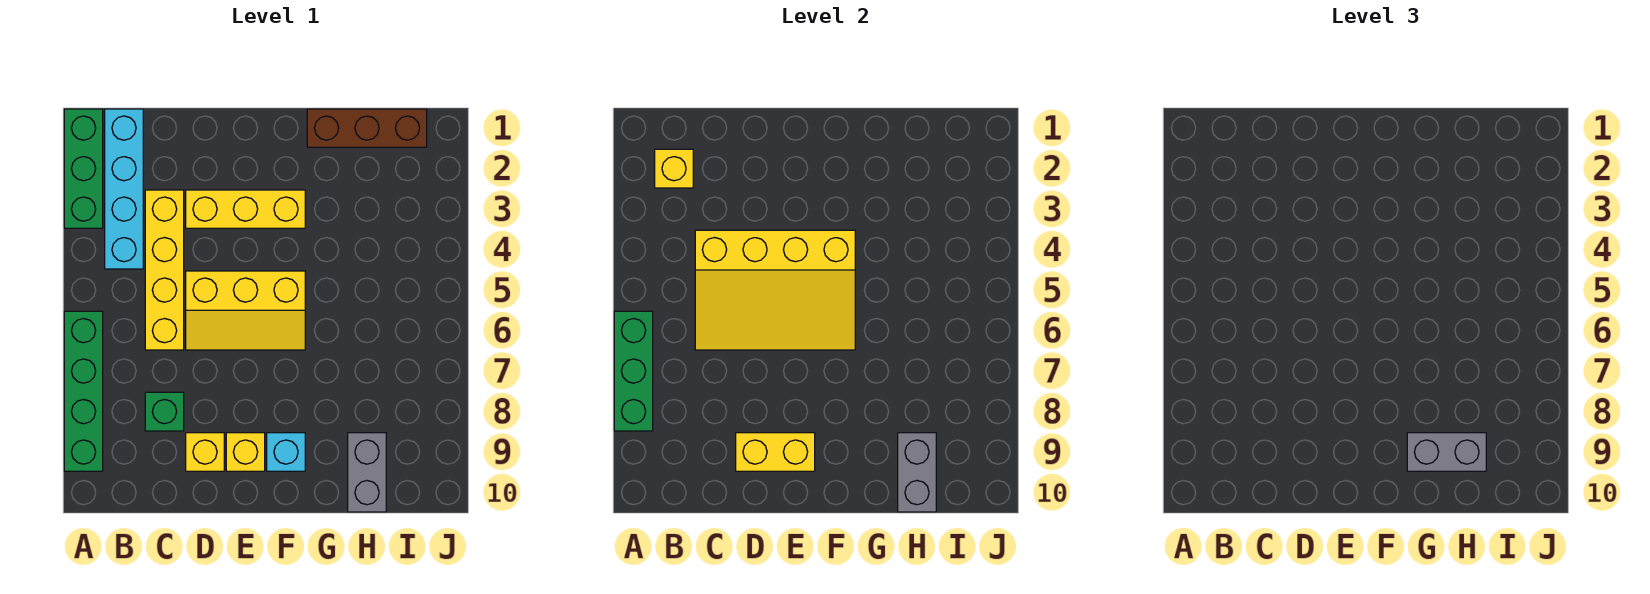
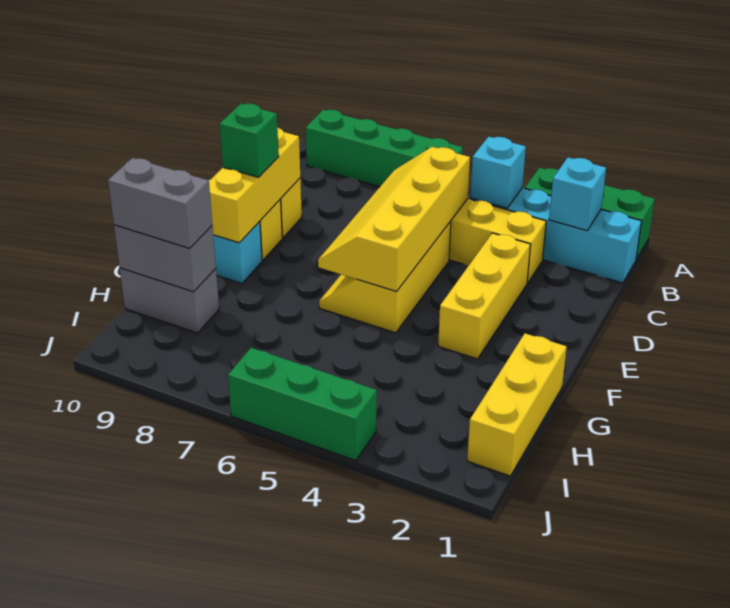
green brick A6:A8 level 2 -> green brick J4:J6 level 1
yellow brick B2 level 2 -> cyan brick B2 level 2
none -> cyan brick B4 level 2
yellow slope C4:F6 level 2 top 4 -> yellow slope C5:F6 level 2 top 5
green brick C8 level 1 -> green brick E9 level 3
yellow brick D9:E9 level 2 -> yellow brick D9:F9 level 2
brown brick G1:I1 level 1 -> yellow brick G1:I1 level 1
grey brick G9:H9 level 3 -> grey brick H9:H10 level 3

